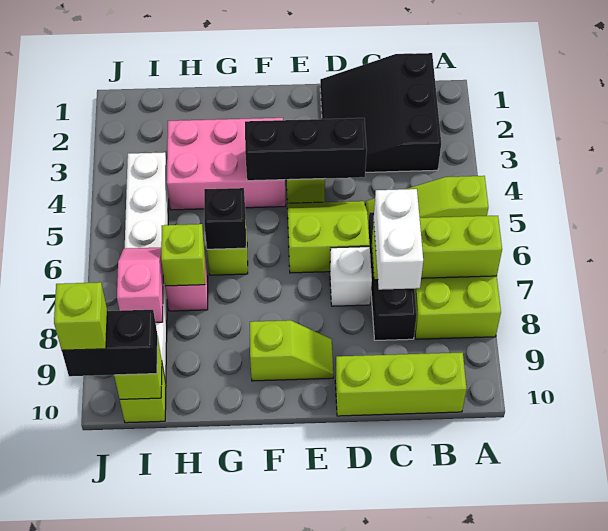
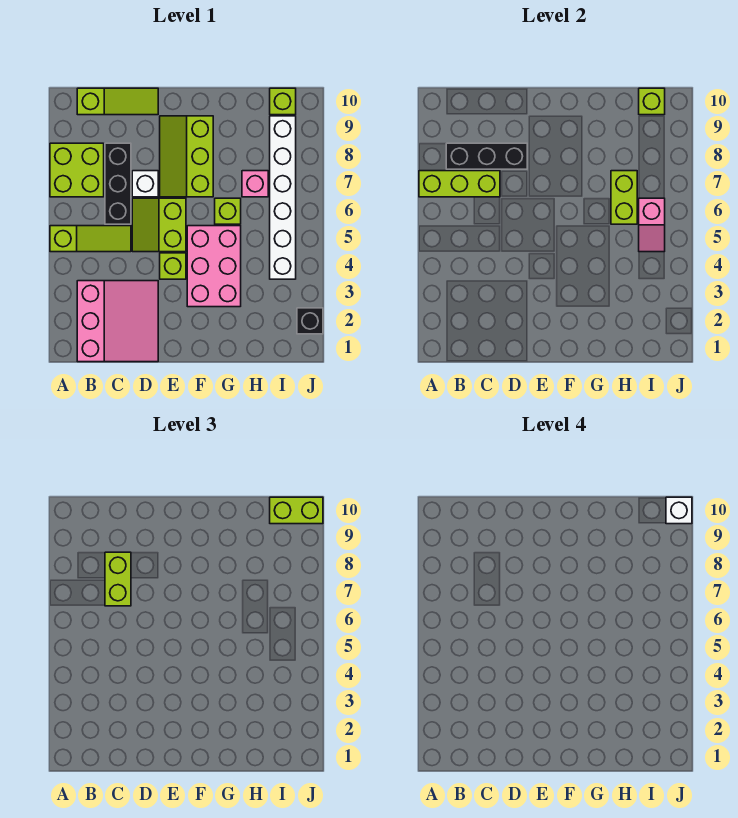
black slope B1:D3 level 1 top B -> pink slope B1:D3 level 1 top B
lime brick B10:D10 level 1 -> lime slope B10:D10 level 1 top B
white brick C7:C8 level 3 -> lime brick C7:C8 level 3
black brick D4:F4 level 2 -> black brick B8:D8 level 2
lime slope D5:E6 level 1 top 6 -> lime slope D5:E6 level 1 top E
lime slope E9:F9 level 1 top F -> lime slope E7:F9 level 1 top F
pink brick F3:H4 level 1 -> pink brick F3:G5 level 1
black brick G6 level 2 -> black brick J2 level 1
lime brick H7 level 2 -> lime brick H6:H7 level 2
pink slope I7:I8 level 2 top 8 -> pink slope I5:I6 level 2 top 6
black brick I10:J10 level 3 -> lime brick I10:J10 level 3
lime brick J10 level 4 -> white brick J10 level 4

